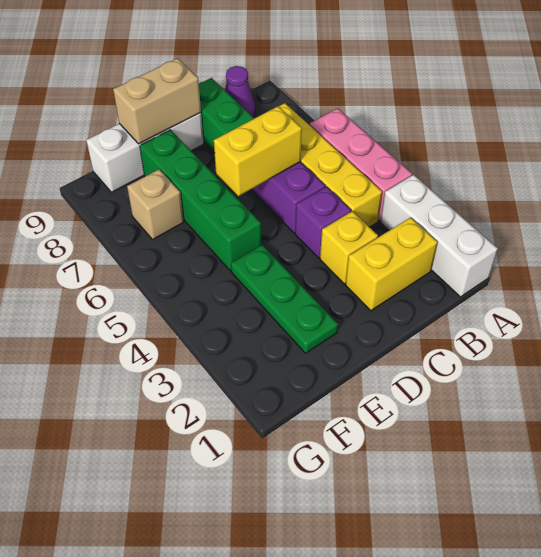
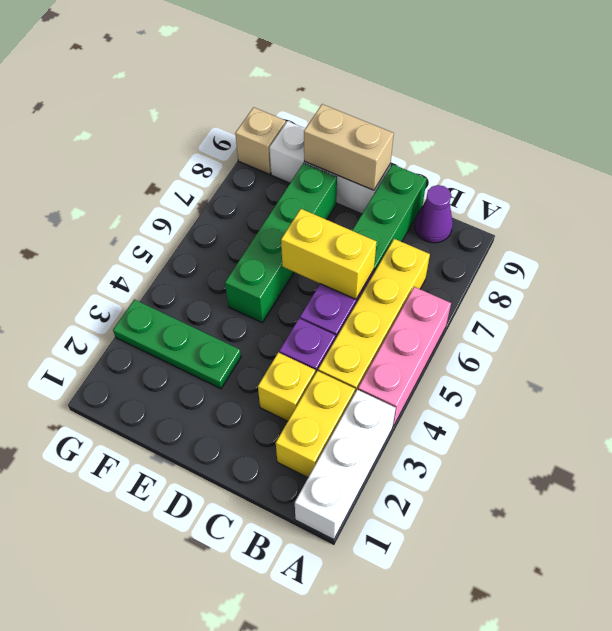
yellow brick B2:C2 level 1 -> yellow brick B2:B3 level 1
green plate E2:E4 level 1 -> green plate E3:G3 level 1
tan brick F7 level 1 -> tan brick G9 level 1

